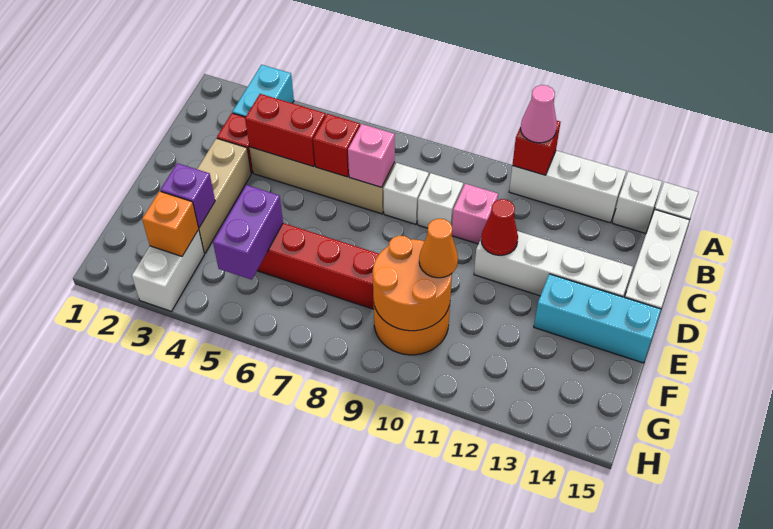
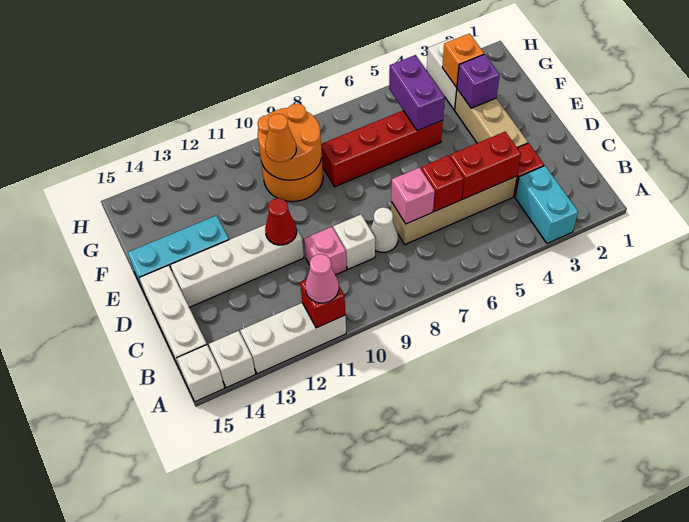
white brick C8 level 1 -> white cone C8 level 1

